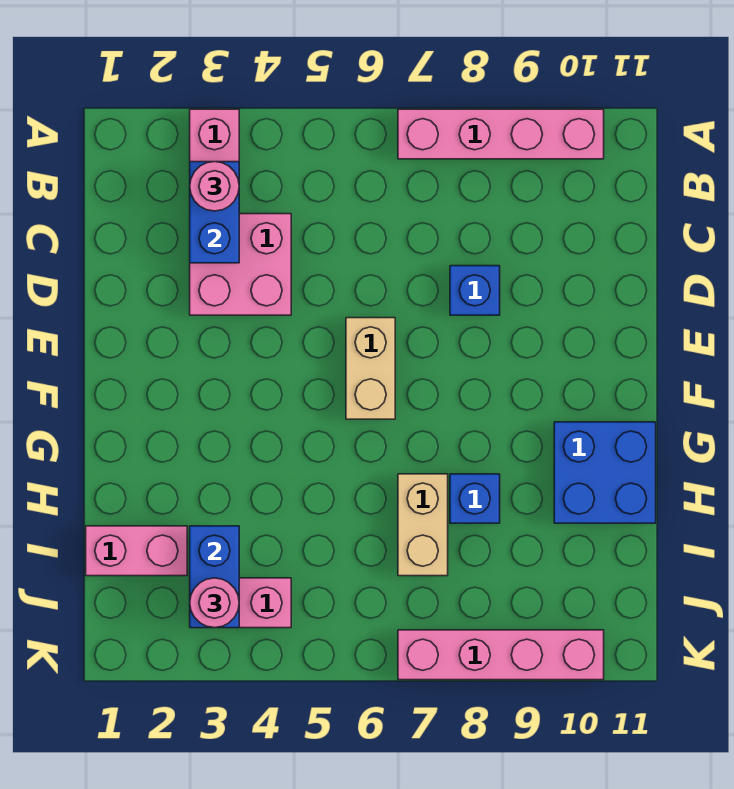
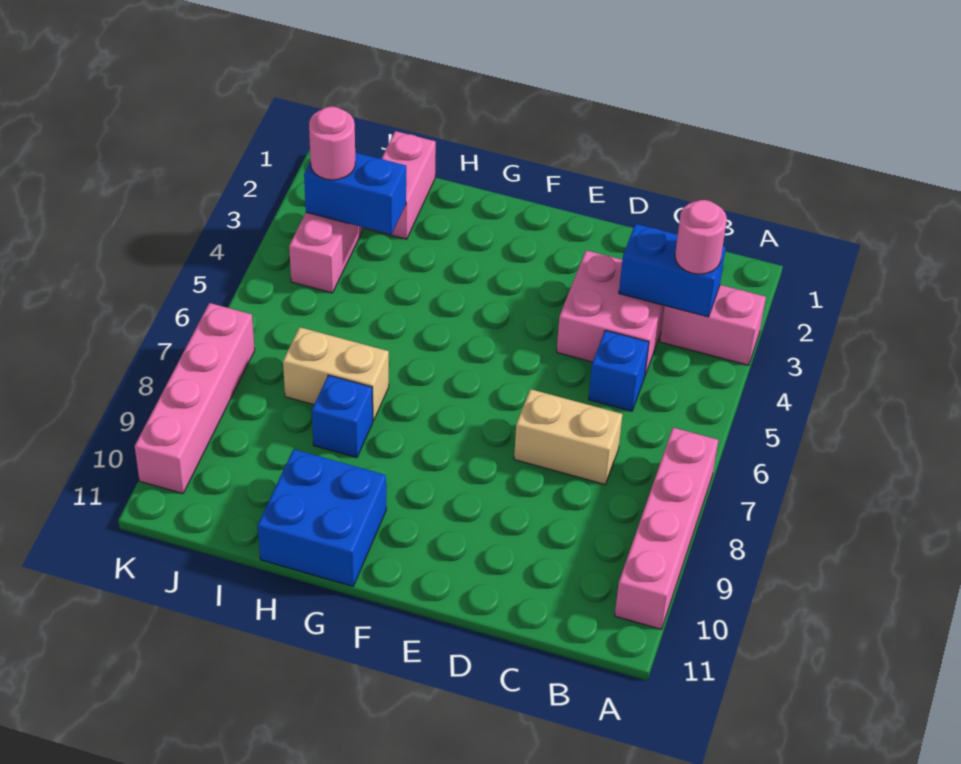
blue brick D8 level 1 -> blue brick C5 level 1
tan brick E6:F6 level 1 -> tan brick C7:D7 level 1

